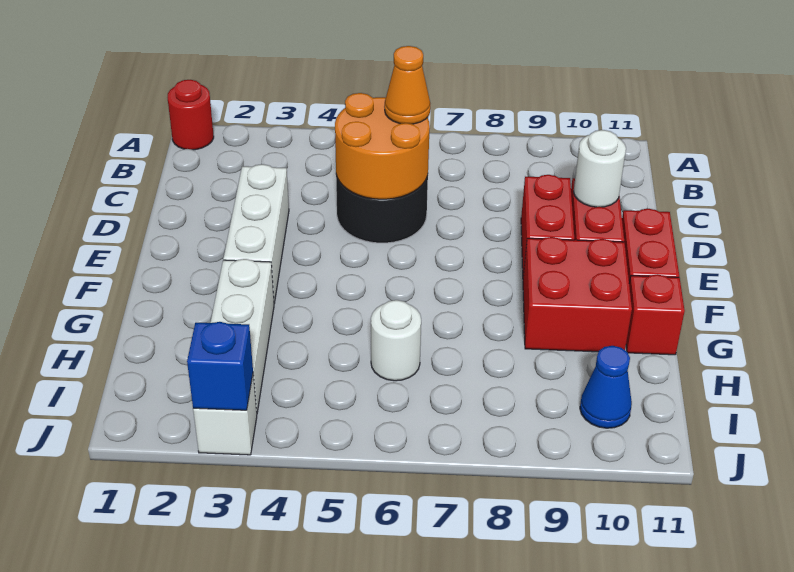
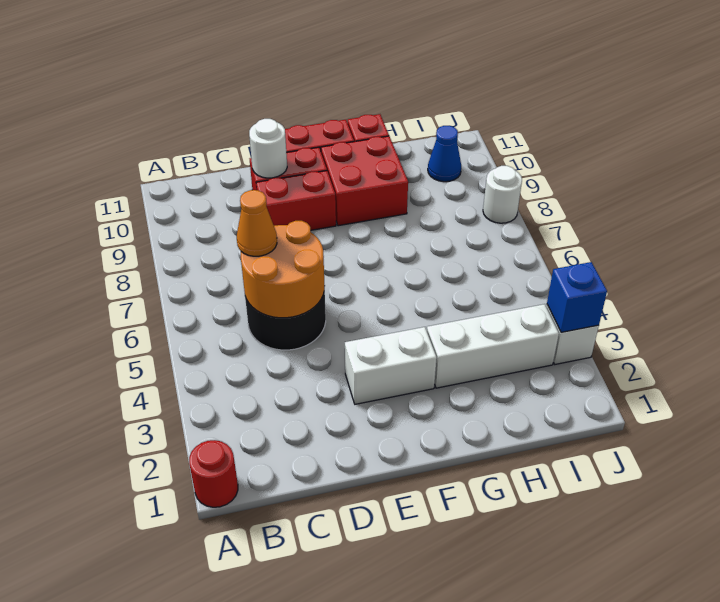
white brick D3:F3 level 1 -> white brick E3:F3 level 1
white round brick H6 level 1 -> white round brick J8 level 1

